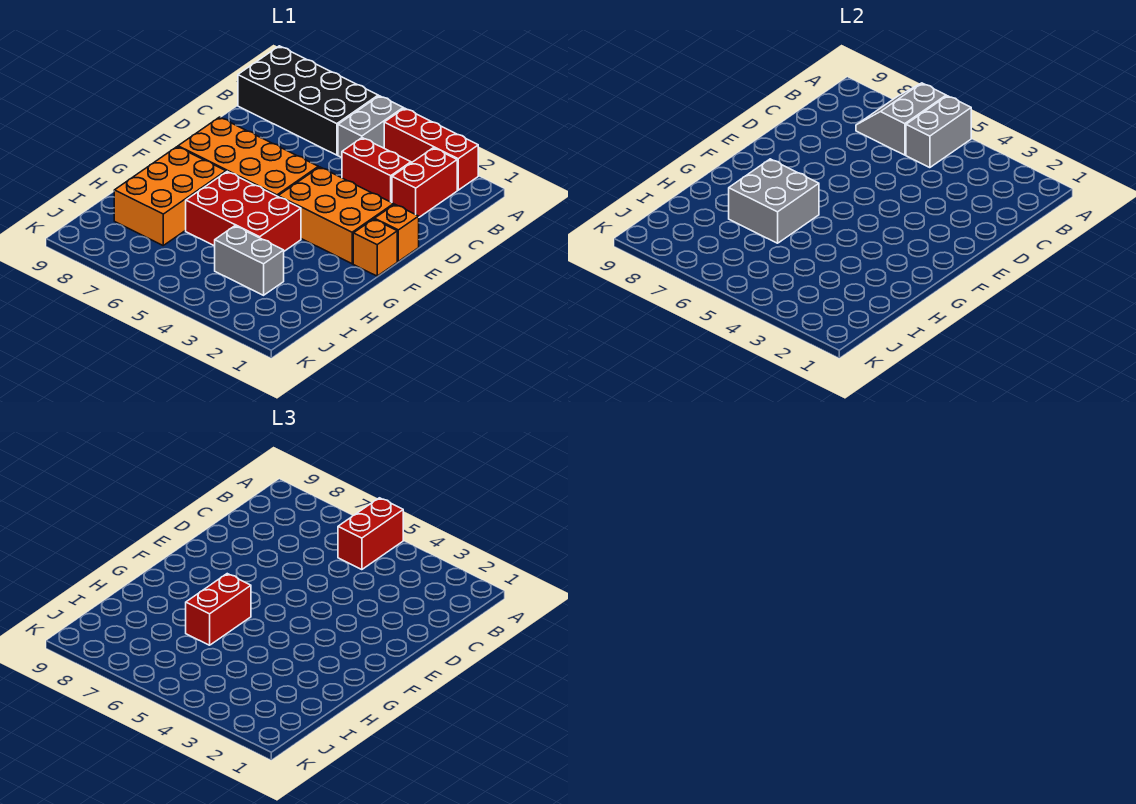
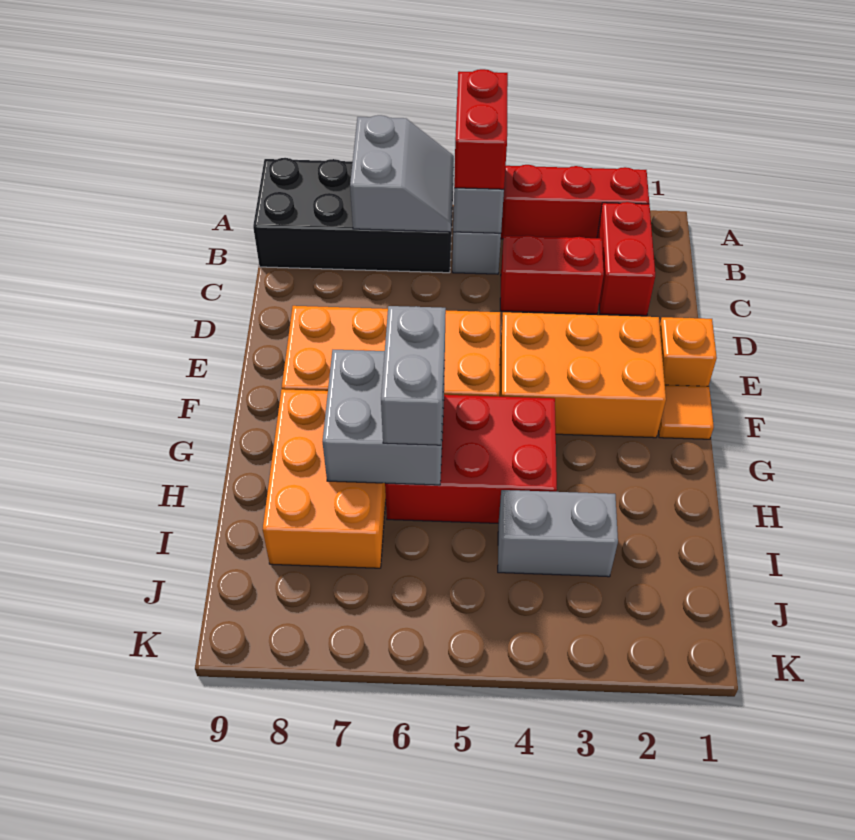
grey slope A6:B7 level 2 top 6 -> grey slope A6:B7 level 2 top 7
orange brick F1 level 1 -> orange tile F1 level 1
red brick G6:H6 level 3 -> grey brick G6:H6 level 3

